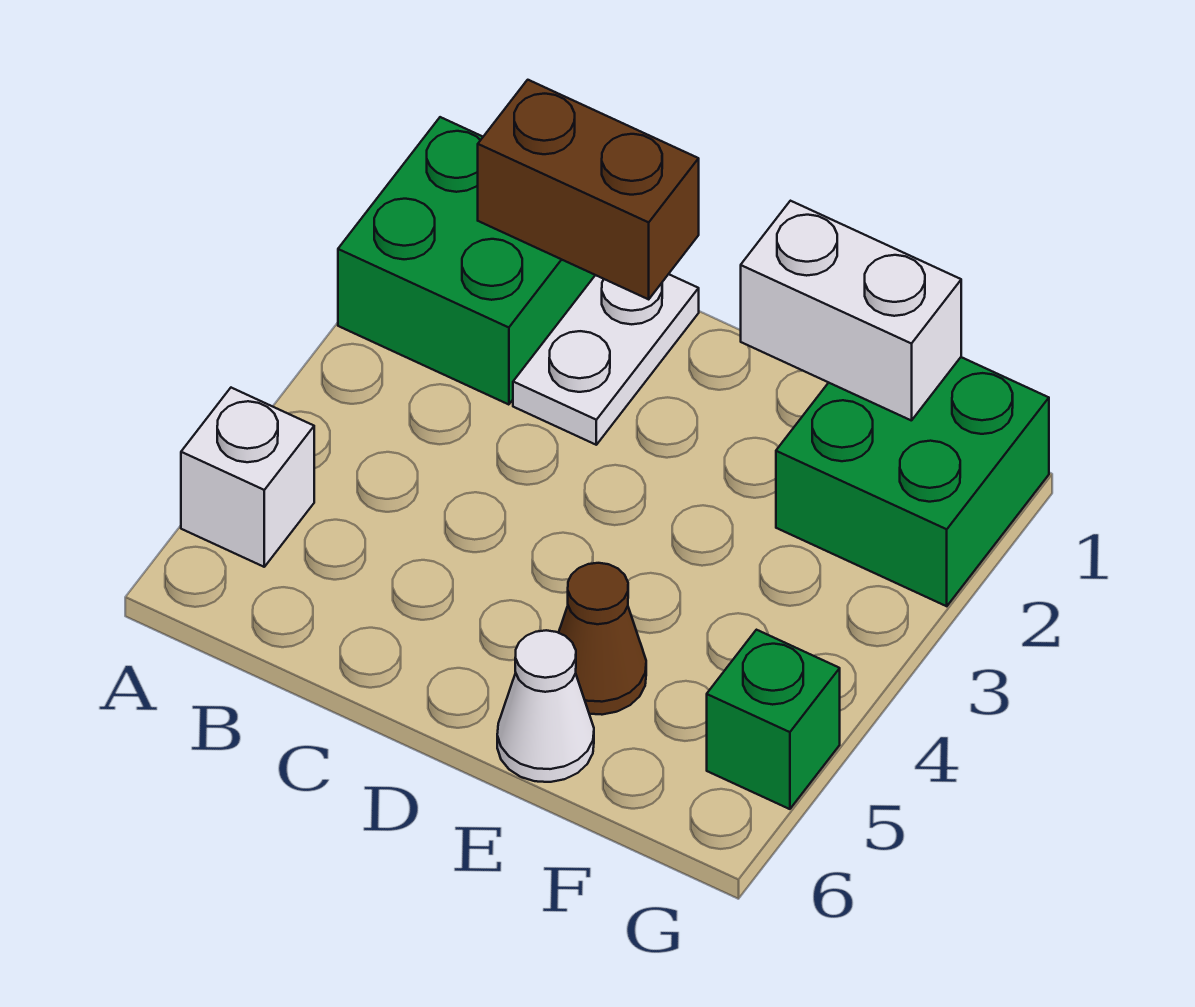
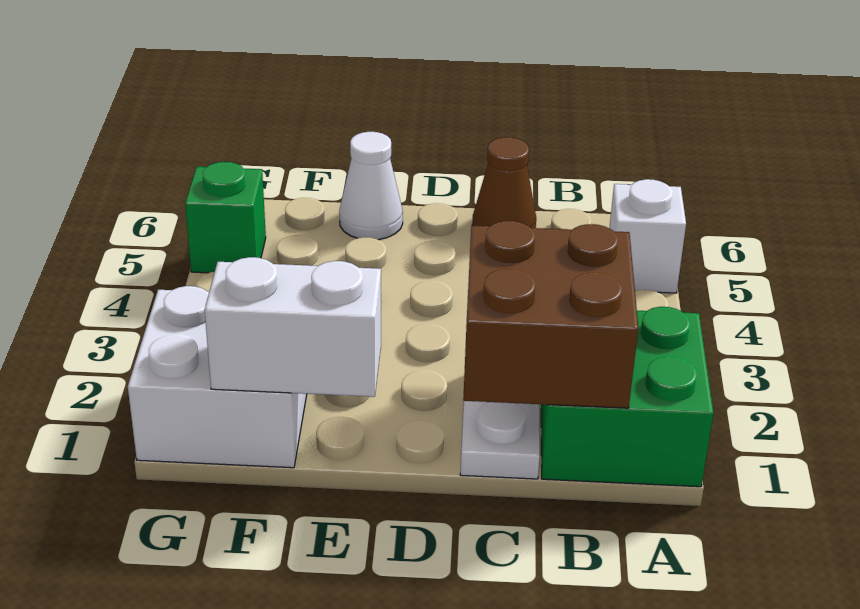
brown brick B1:C1 level 2 -> brown brick B1:C2 level 2
brown cone E5 level 1 -> brown cone C6 level 1
green brick F1:G2 level 1 -> white brick F1:G2 level 1

